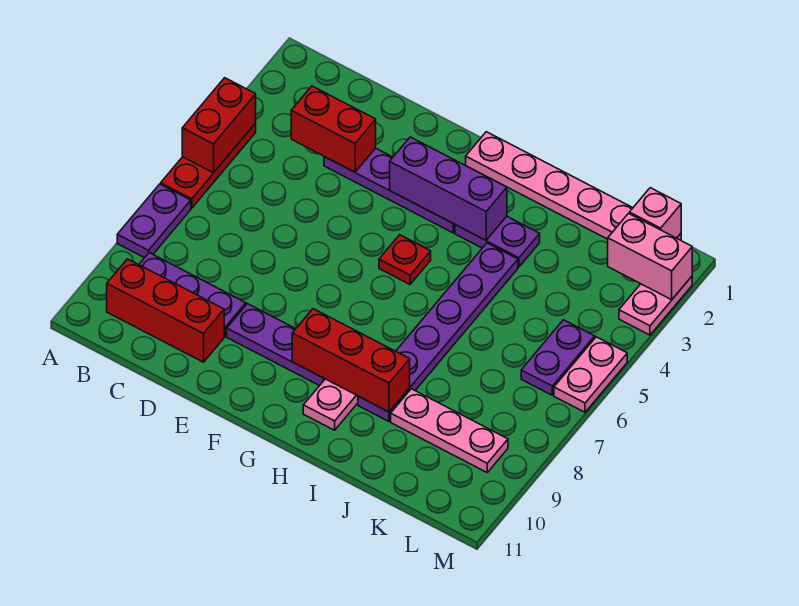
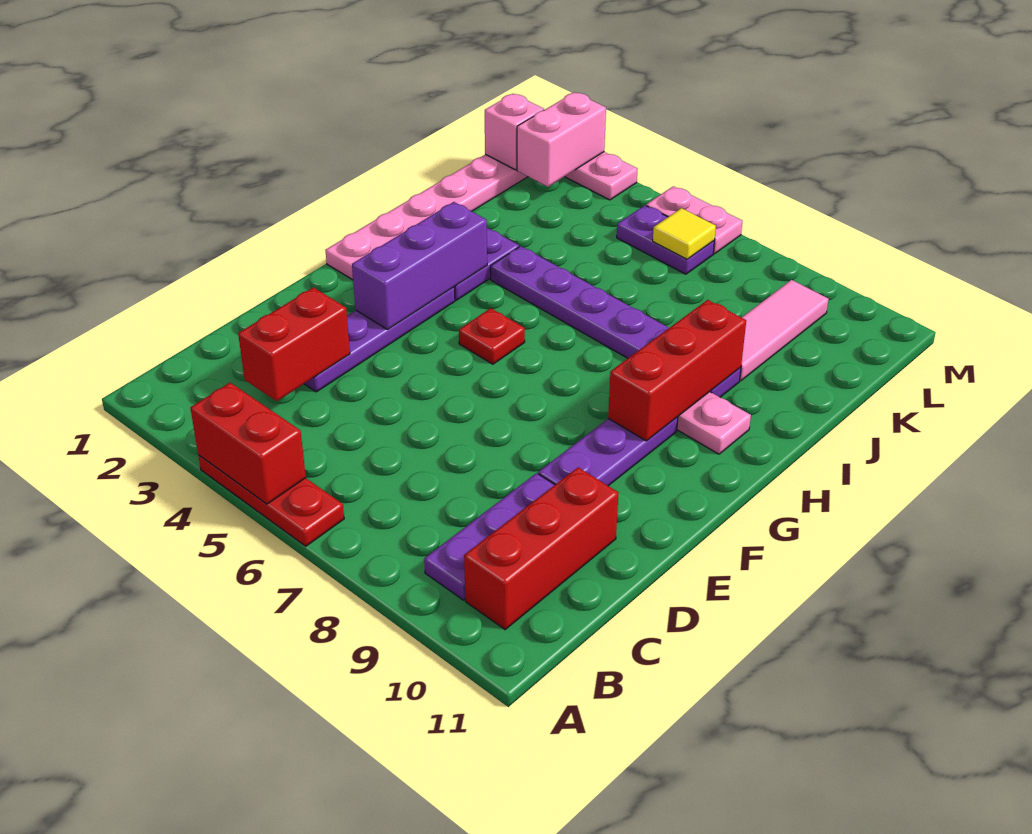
purple plate A7:A8 level 1 -> none
pink plate J9:L9 level 1 -> pink tile J9:L9 level 1
none -> yellow tile L6 level 2

